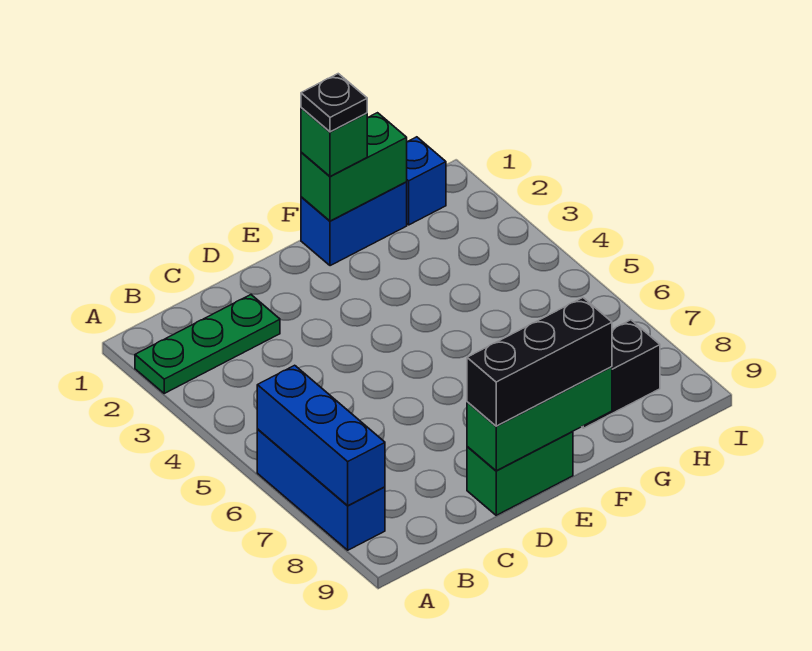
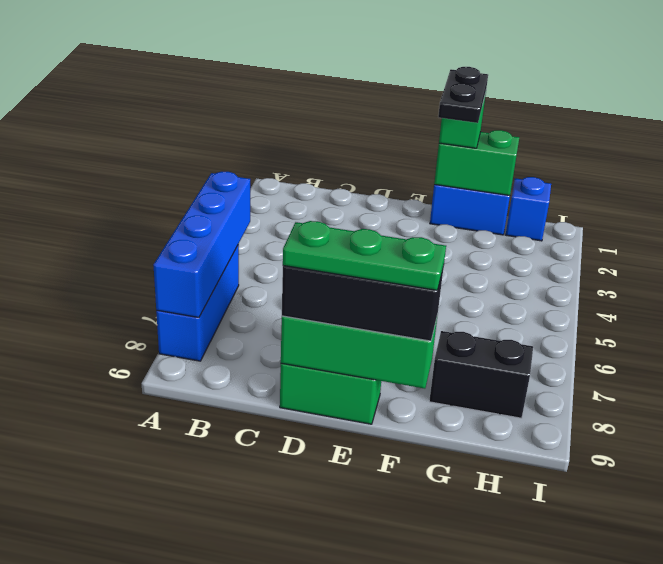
green plate A2:C2 level 1 -> green plate D9:F9 level 4
blue brick A6:A8 level 2 -> blue brick A5:A8 level 2
black plate F1 level 4 -> black plate F1:F2 level 4

